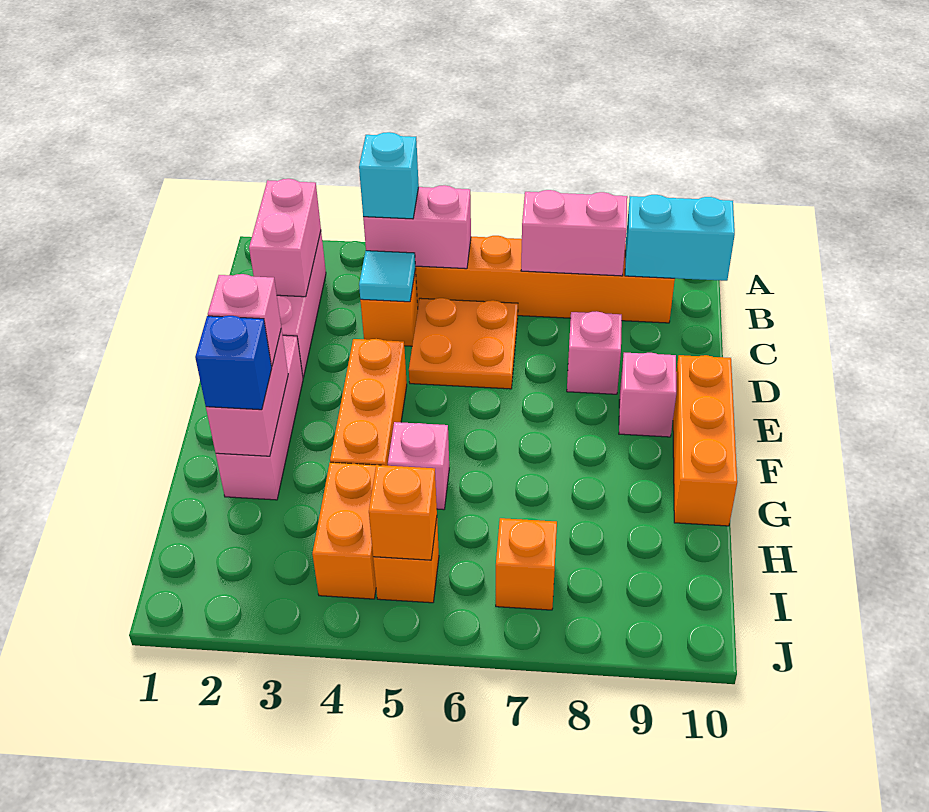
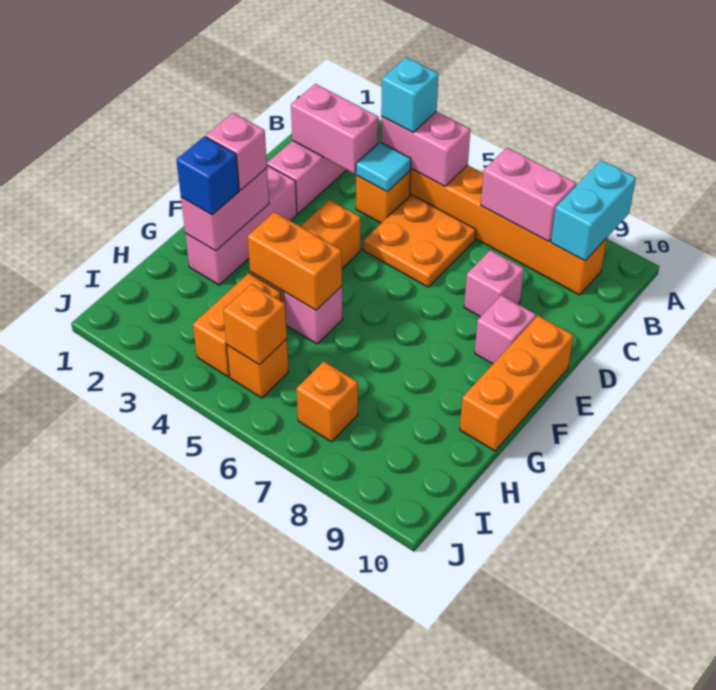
pink brick B2:C2 level 2 -> pink brick C2:C3 level 2
cyan brick B9:B10 level 2 -> cyan brick A9:B9 level 2
none -> orange brick G4:G5 level 2

